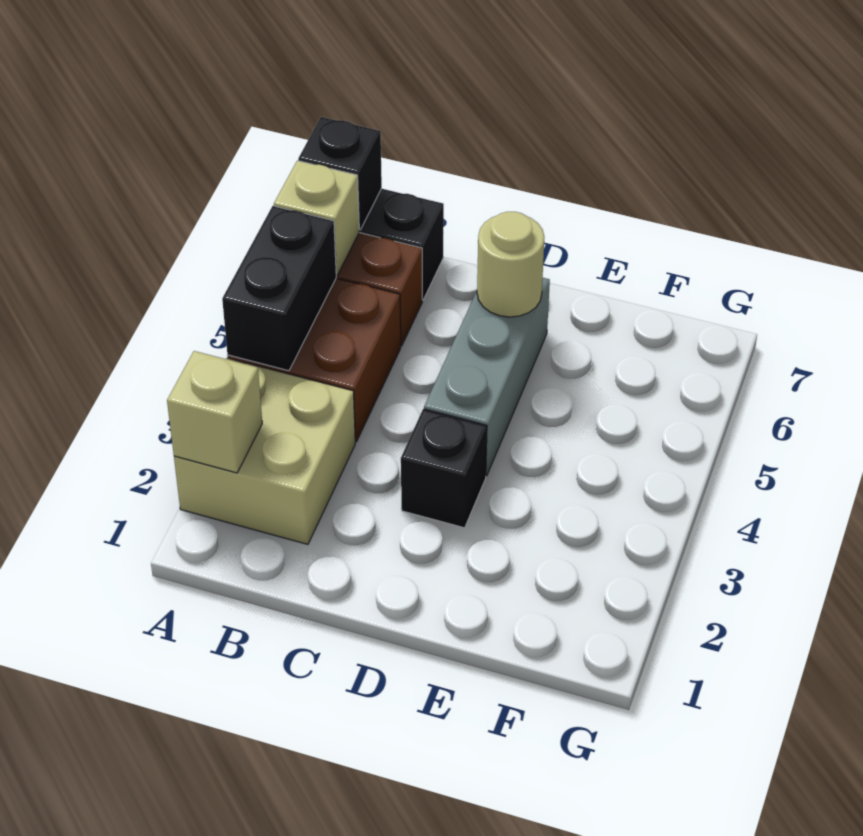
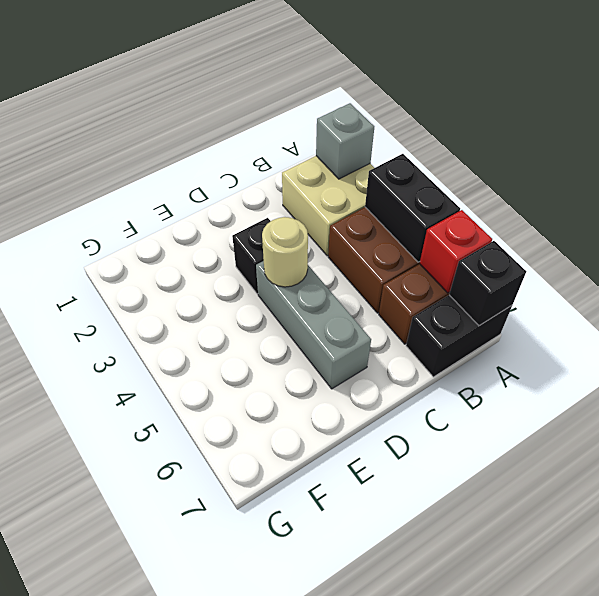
tan brick A2 level 2 -> grey brick A2 level 2
tan brick A6 level 2 -> red brick A6 level 2
tan round brick D6 level 2 -> tan round brick D4 level 2

